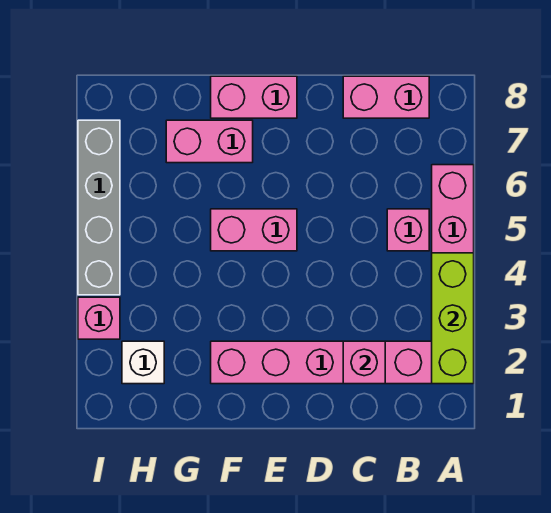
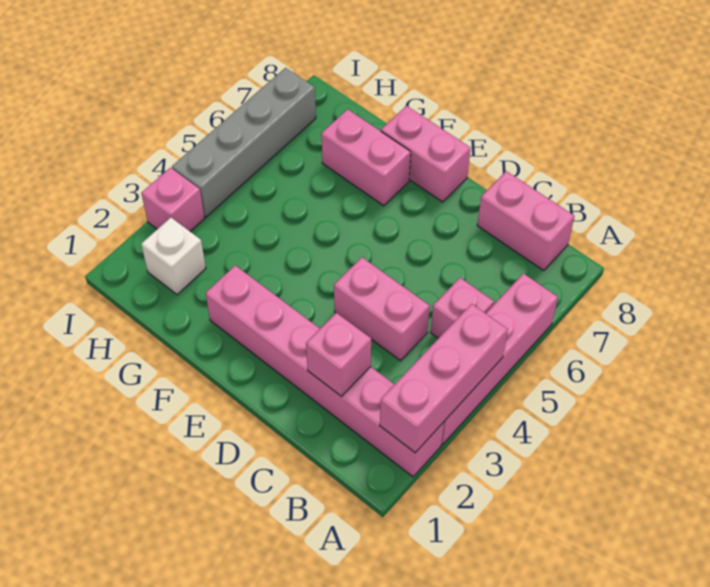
lime brick A2:A4 level 2 -> pink brick A2:A4 level 2
pink brick E5:F5 level 1 -> pink brick C4:D4 level 1

